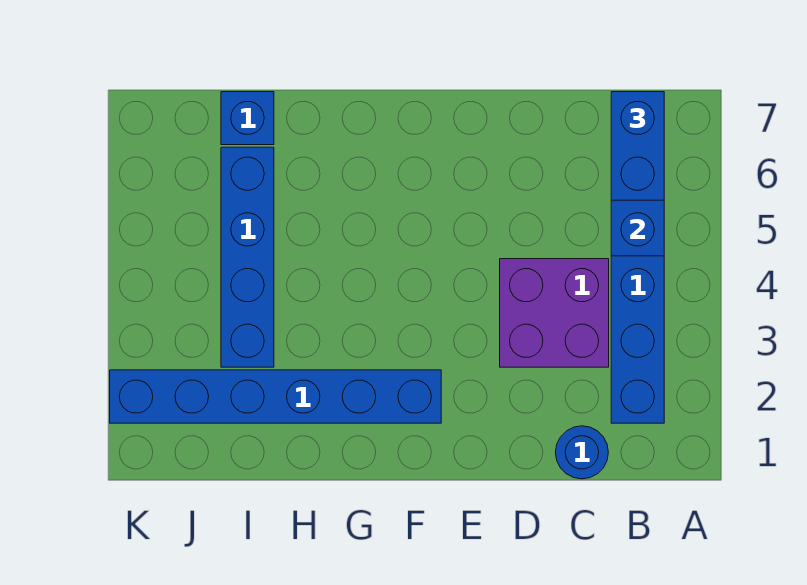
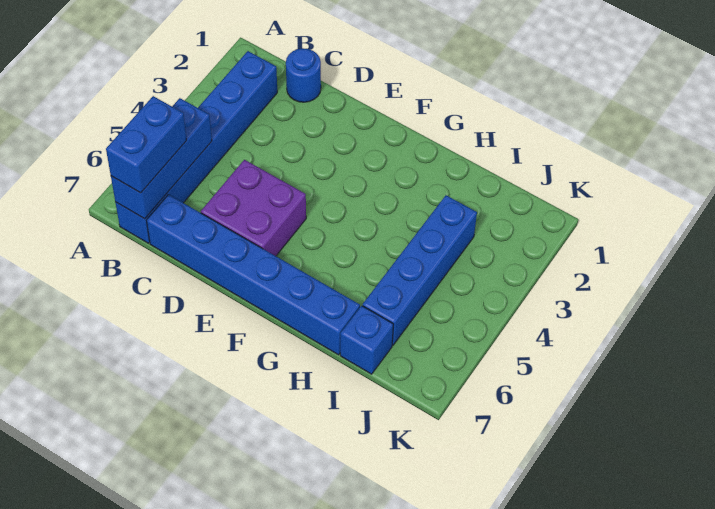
purple brick C3:D4 level 1 -> purple brick D5:E6 level 1
blue brick F2:K2 level 1 -> blue brick C7:H7 level 1

